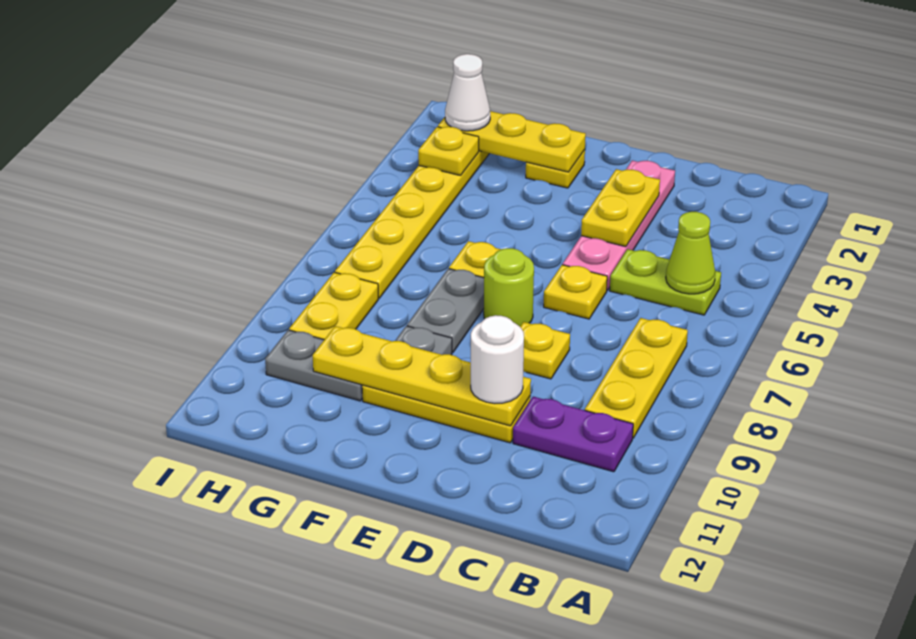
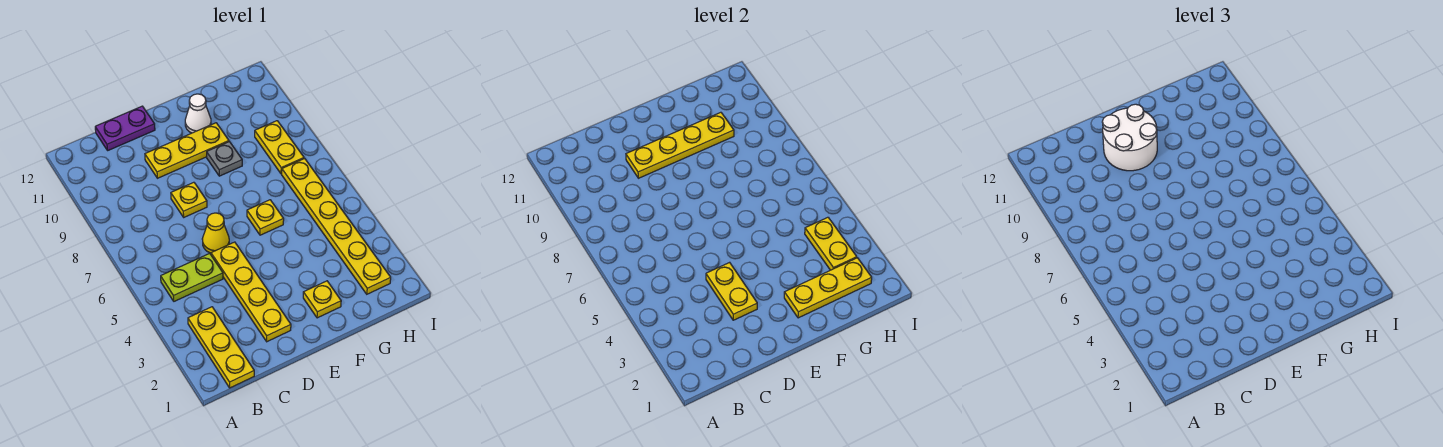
lime cone B5 level 2 -> none
yellow plate B7:B9 level 1 -> yellow plate B1:B3 level 1
purple plate B10:C10 level 1 -> purple plate C12:D12 level 1
pink plate D2:D5 level 1 -> yellow plate D2:D5 level 1
yellow plate D6 level 1 -> yellow cone D6 level 1
white round brick D10 level 3 -> white round brick D10:E11 level 3
lime round brick E7 level 1 -> none
grey plate F7:F8 level 1 -> none
grey plate G10:H10 level 1 -> none
white cone H2 level 3 -> white cone F11 level 1
yellow plate H3 level 2 -> yellow plate H3:H4 level 2

